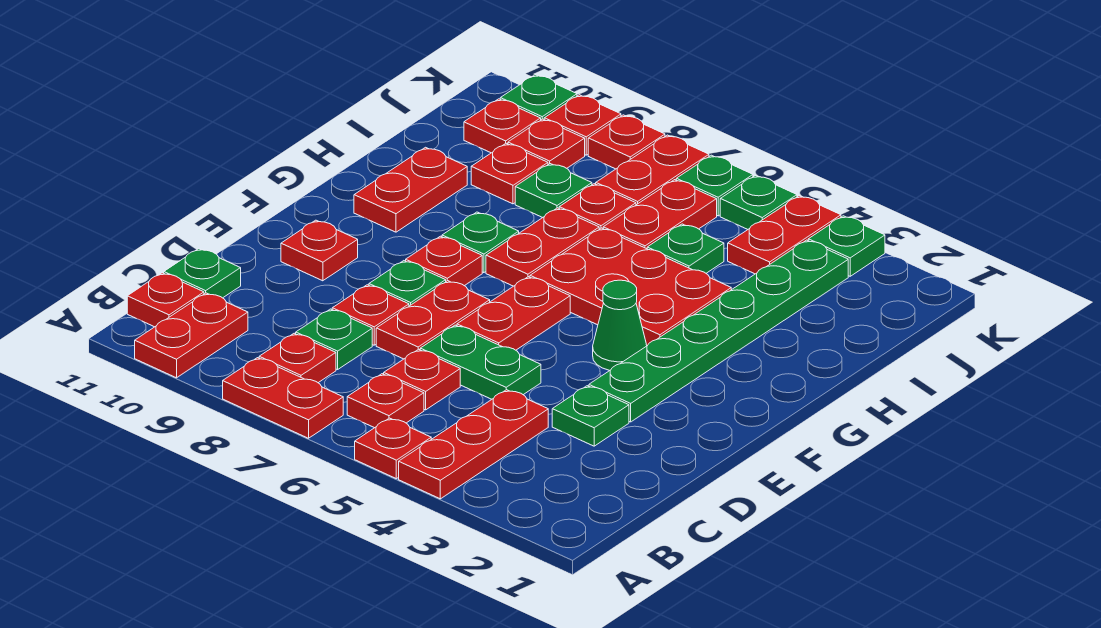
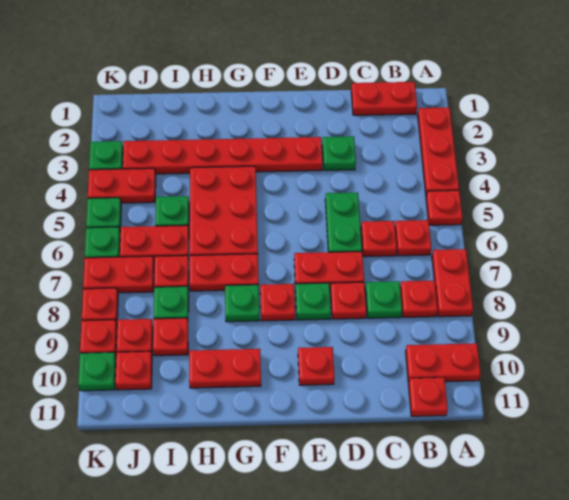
red plate A4:C4 level 1 -> red plate A2:A4 level 1
green plate C11 level 1 -> none
green plate E3:J3 level 1 -> red plate E3:J3 level 1
red plate E6:F6 level 1 -> red plate B1:C1 level 1
green cone F4 level 1 -> none

